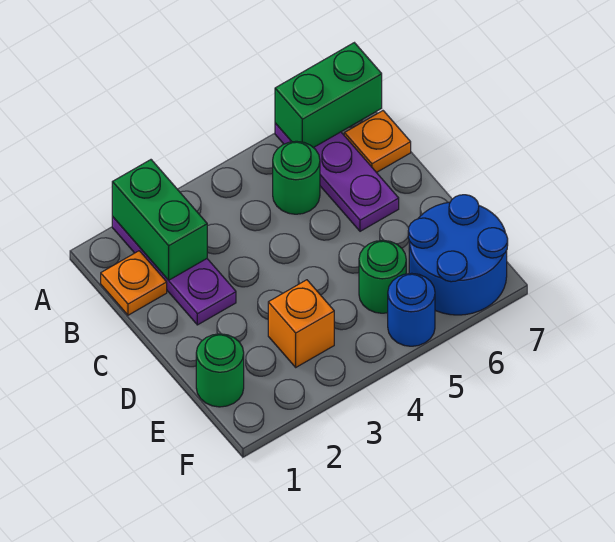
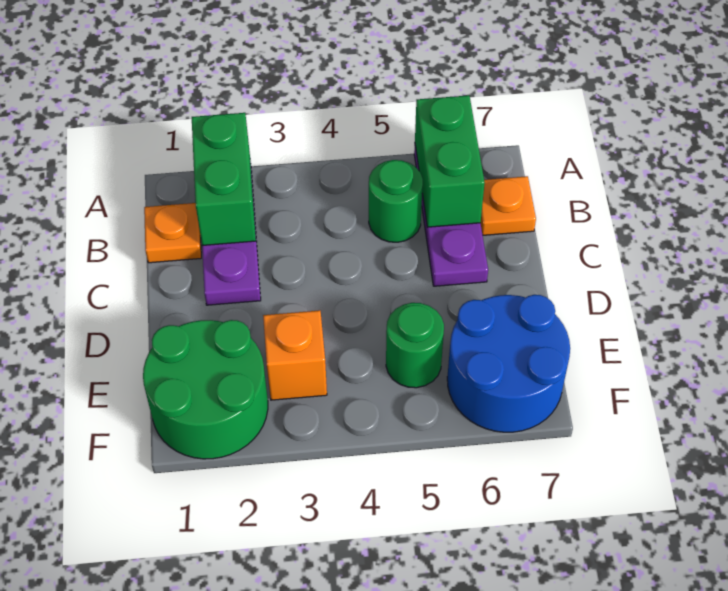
green brick A6:A7 level 2 -> green brick A6:B6 level 2
green round brick E1 level 1 -> green round brick E1:F2 level 1
blue round brick F5 level 1 -> none

